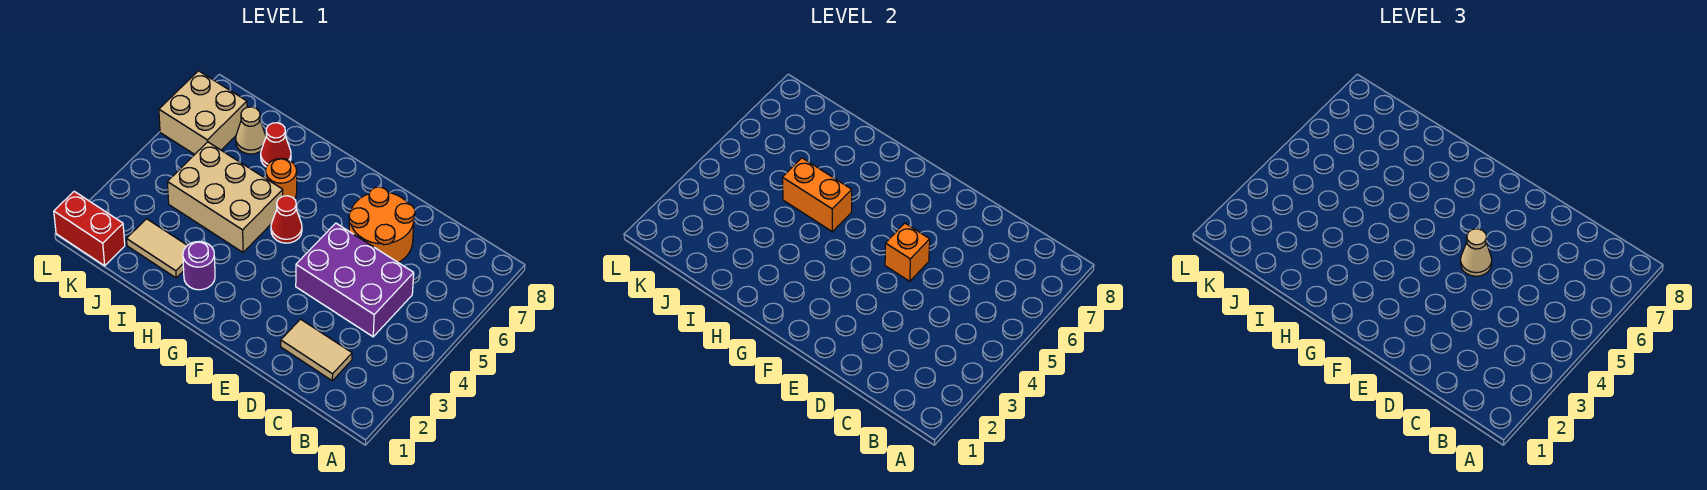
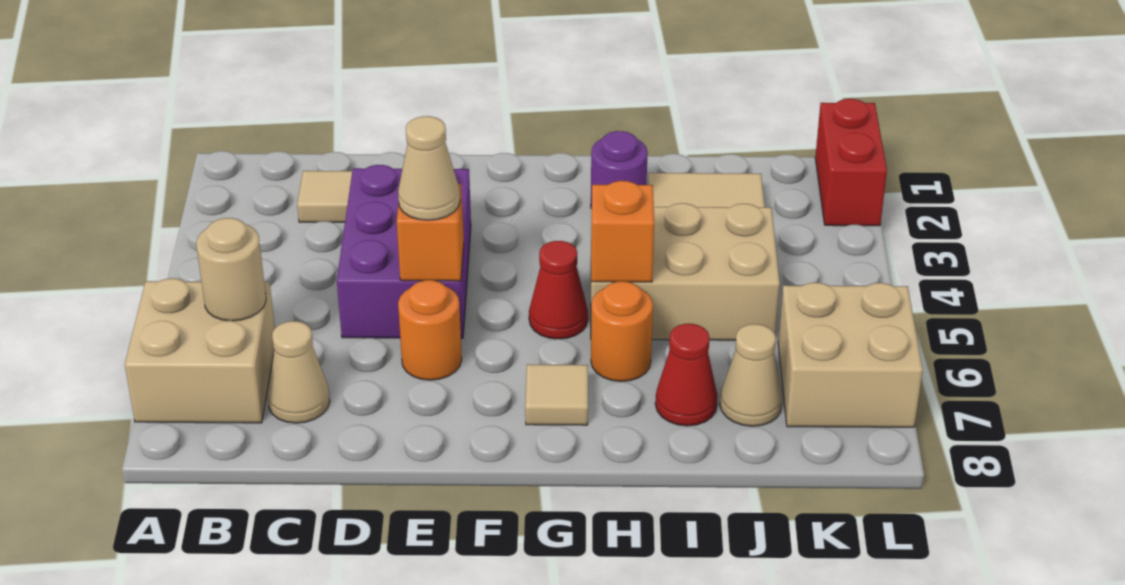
none -> tan brick A6:B7 level 1
none -> tan round brick B6 level 2
purple brick C4:E5 level 1 -> purple brick D3:E5 level 1
none -> tan cone C7 level 1
orange round brick D6:E7 level 1 -> orange round brick E6 level 1
none -> tan tile G7 level 1
orange brick H5:I5 level 2 -> orange brick H5 level 2
red brick K1:L1 level 1 -> red brick L1:L2 level 1

